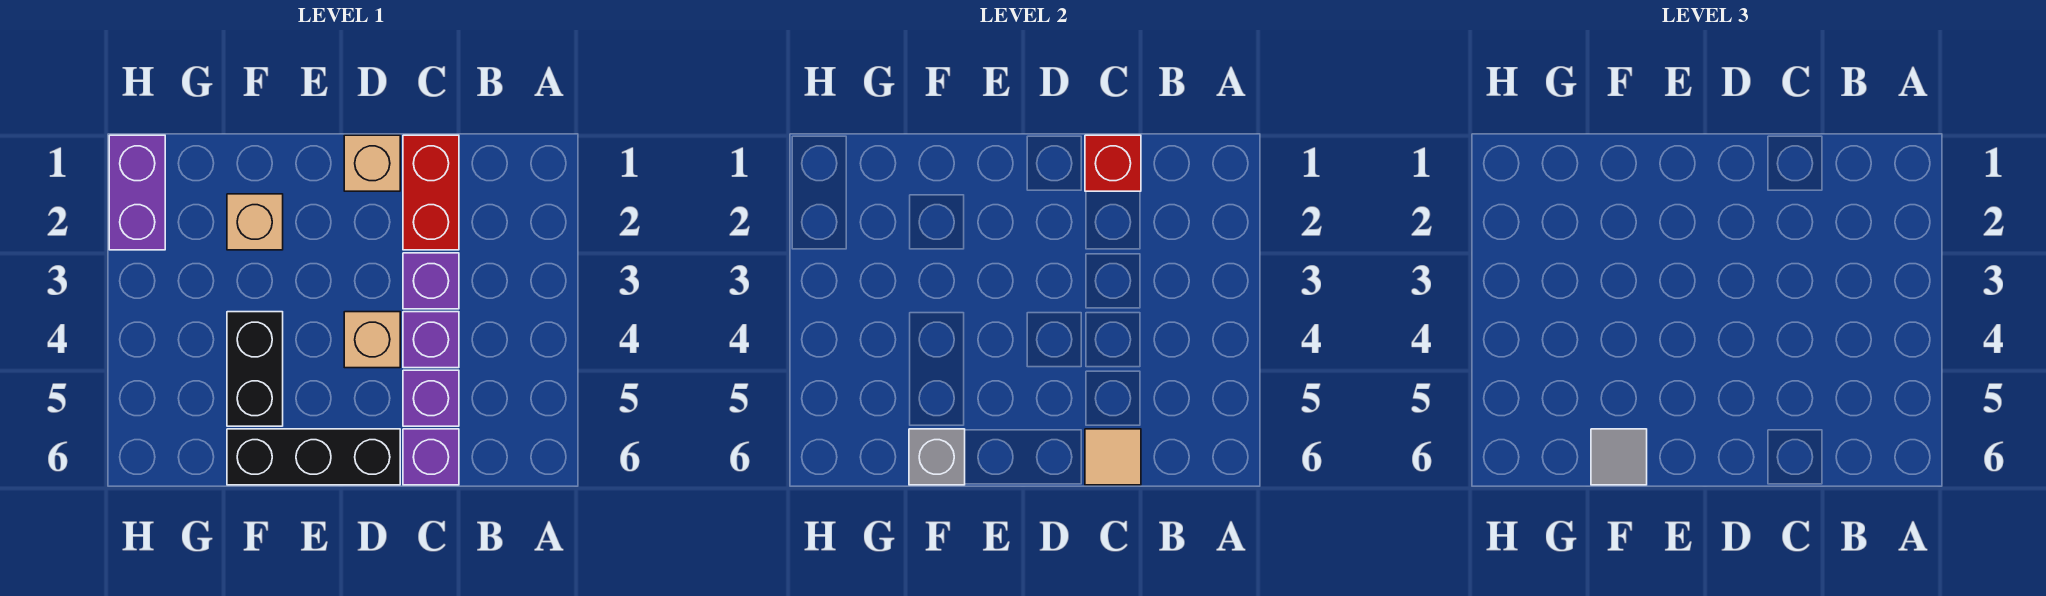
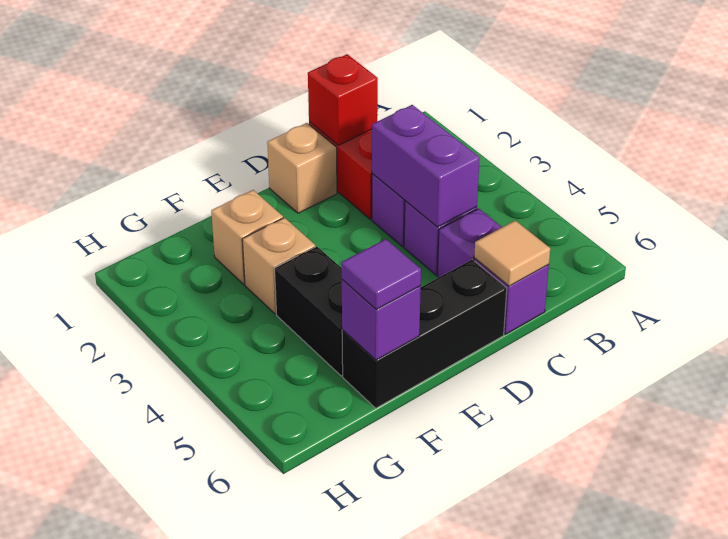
tan brick D4 level 1 -> tan brick F3 level 1
grey brick F6 level 2 -> purple brick F6 level 2
grey tile F6 level 3 -> purple tile F6 level 3
purple brick H1:H2 level 1 -> purple brick C3:C4 level 2

